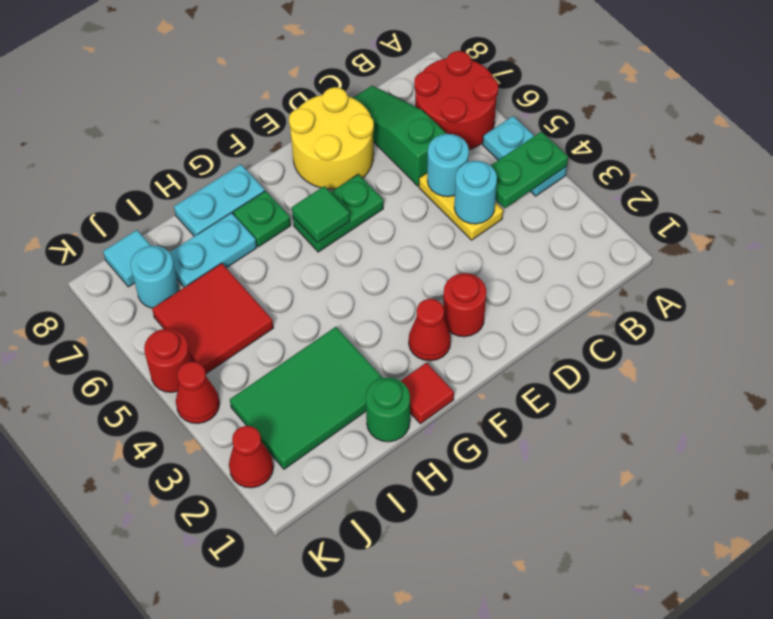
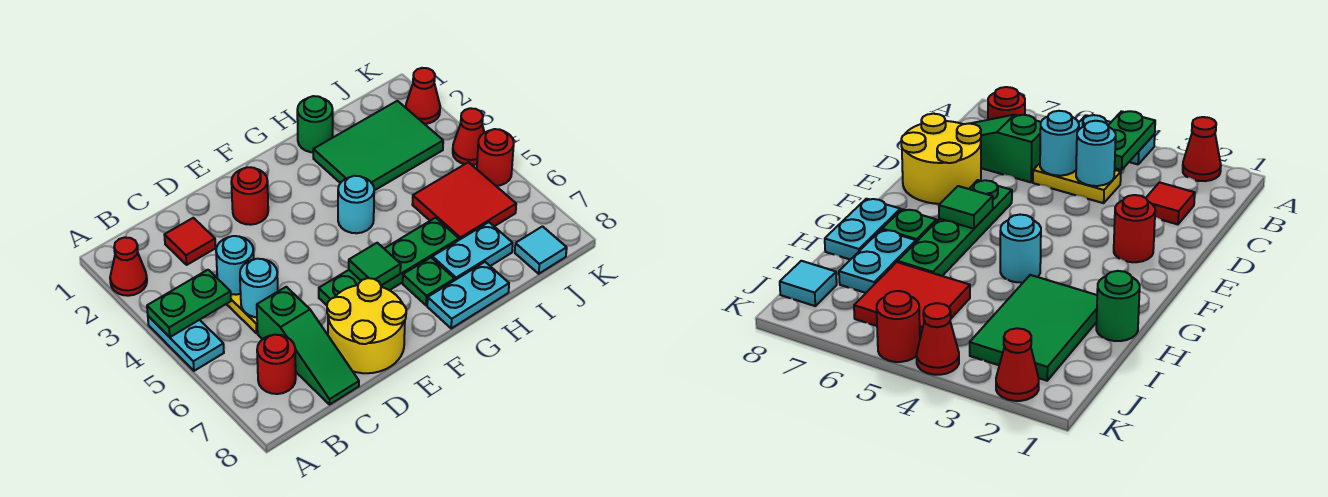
red round brick A6:B7 level 1 -> red round brick B7 level 1
green plate E6:F6 level 1 -> green plate E6:H6 level 1
red cone F2 level 1 -> red cone A2 level 1
red tile G1 level 1 -> red tile C2 level 1
cyan round brick J7 level 1 -> cyan round brick G4 level 1

